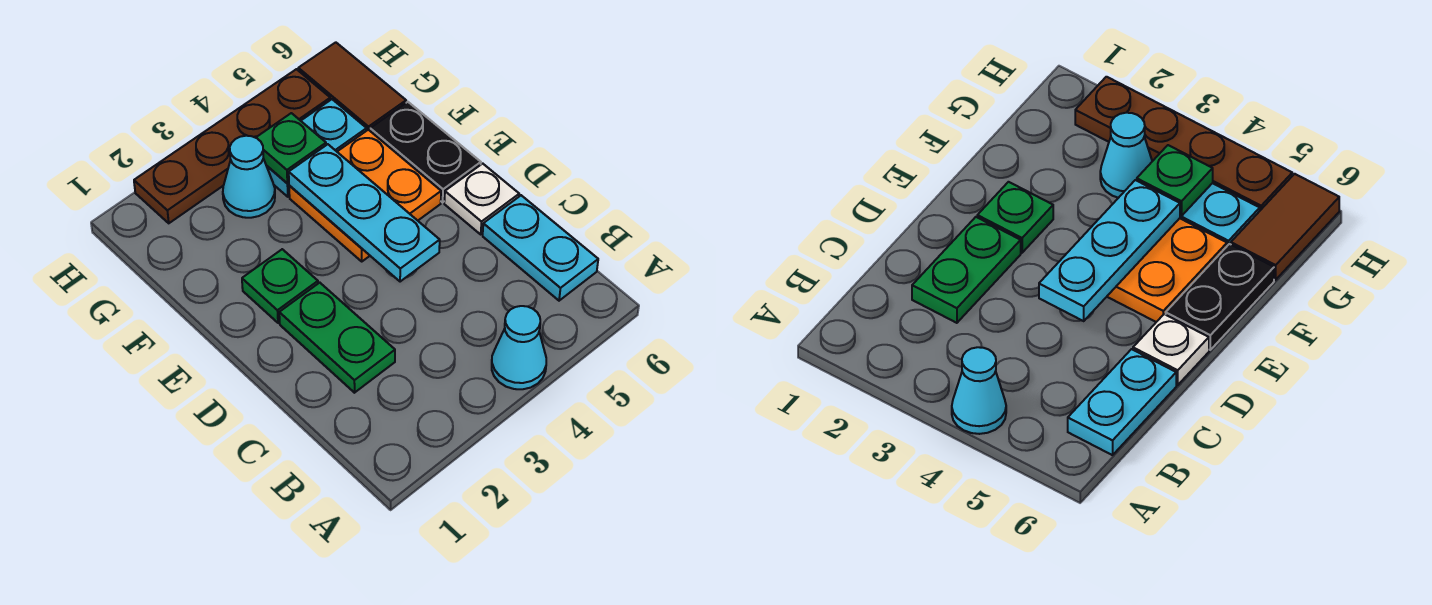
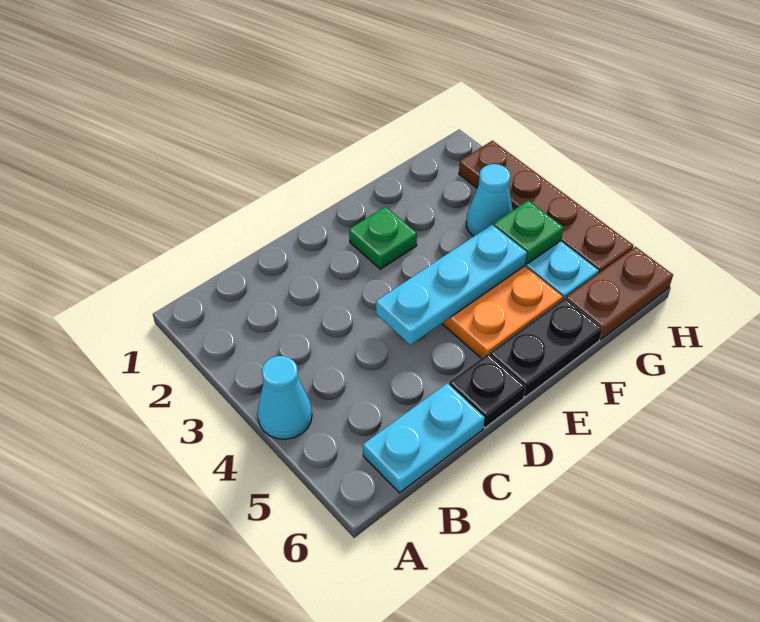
green plate C2:D2 level 1 -> none
white plate D6 level 1 -> black plate D6 level 1
brown tile G6:H6 level 1 -> brown plate G6:H6 level 1

